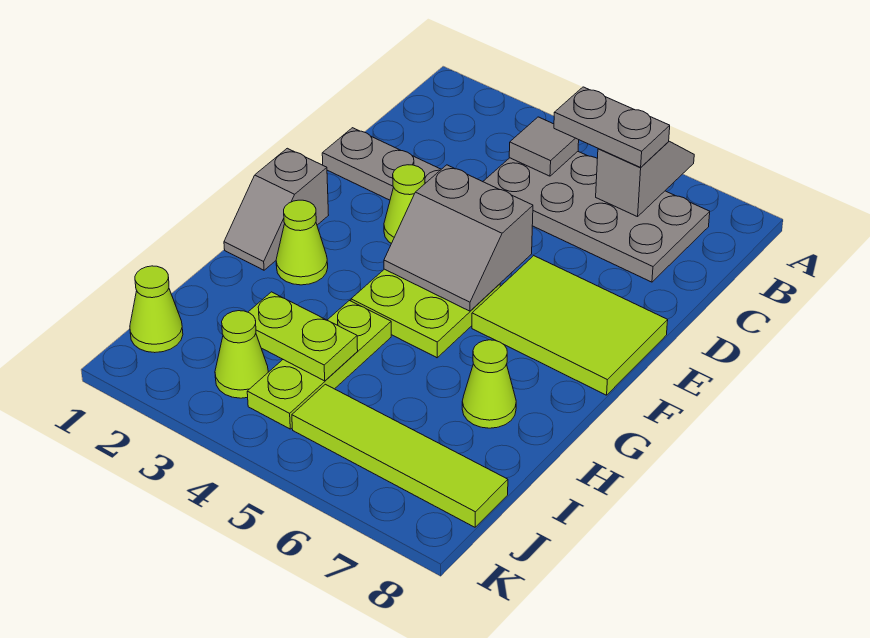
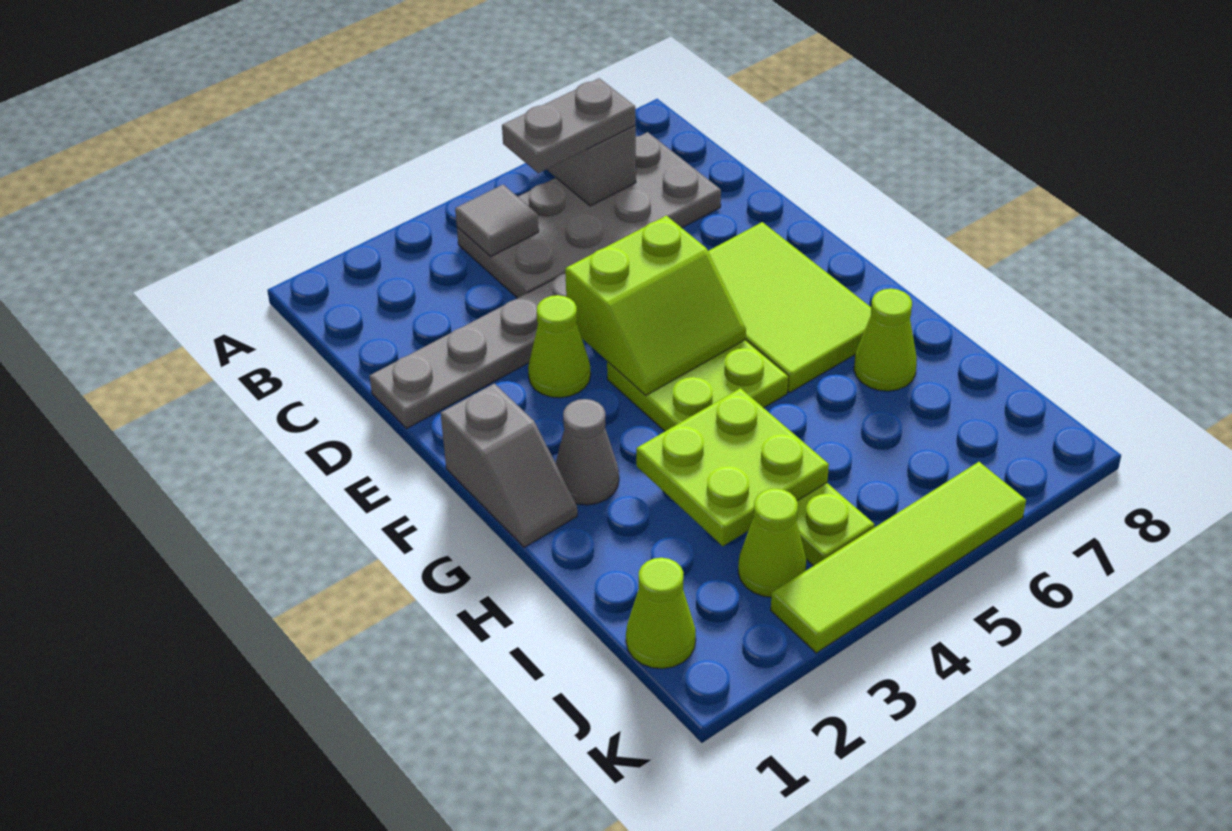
grey slope E4:F5 level 2 top E -> lime slope E4:F5 level 2 top E
lime tile E6:F8 level 1 -> lime tile E6:G7 level 1
lime cone G2 level 1 -> grey cone G2 level 1
lime plate I3:I4 level 2 -> lime plate H3:I4 level 2
lime tile J5:J8 level 1 -> lime tile K3:K6 level 1

